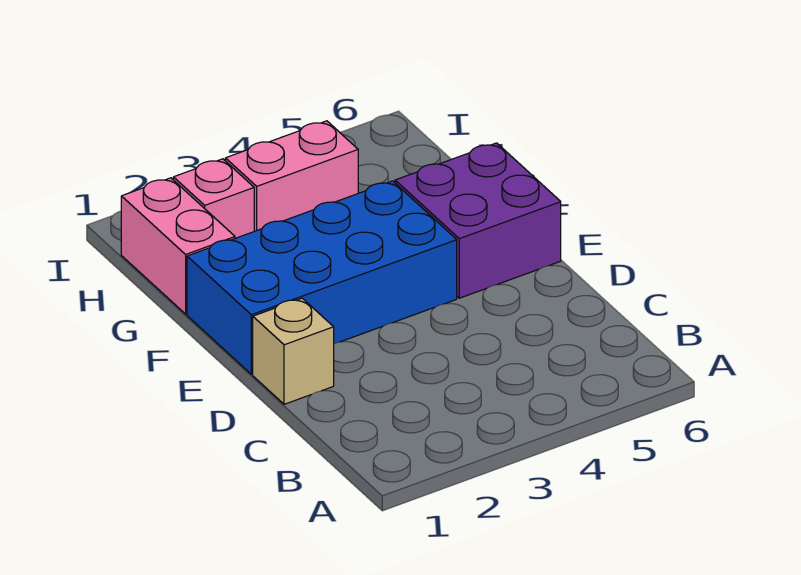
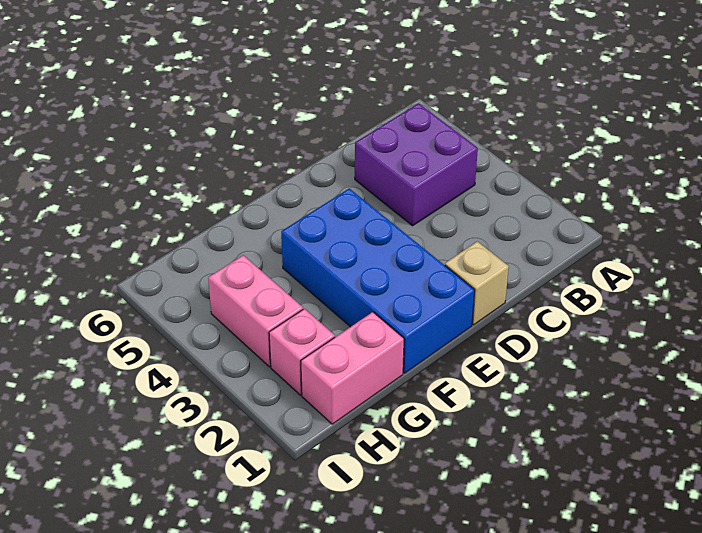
purple brick E5:F6 level 1 -> purple brick B4:C5 level 1

